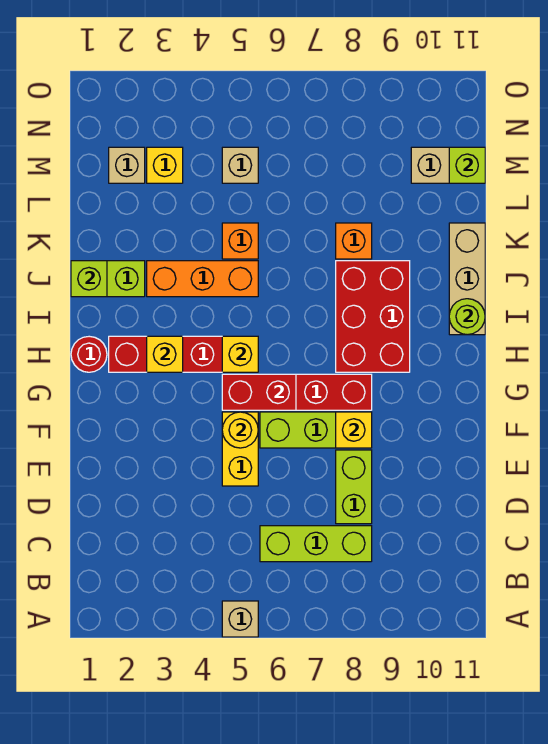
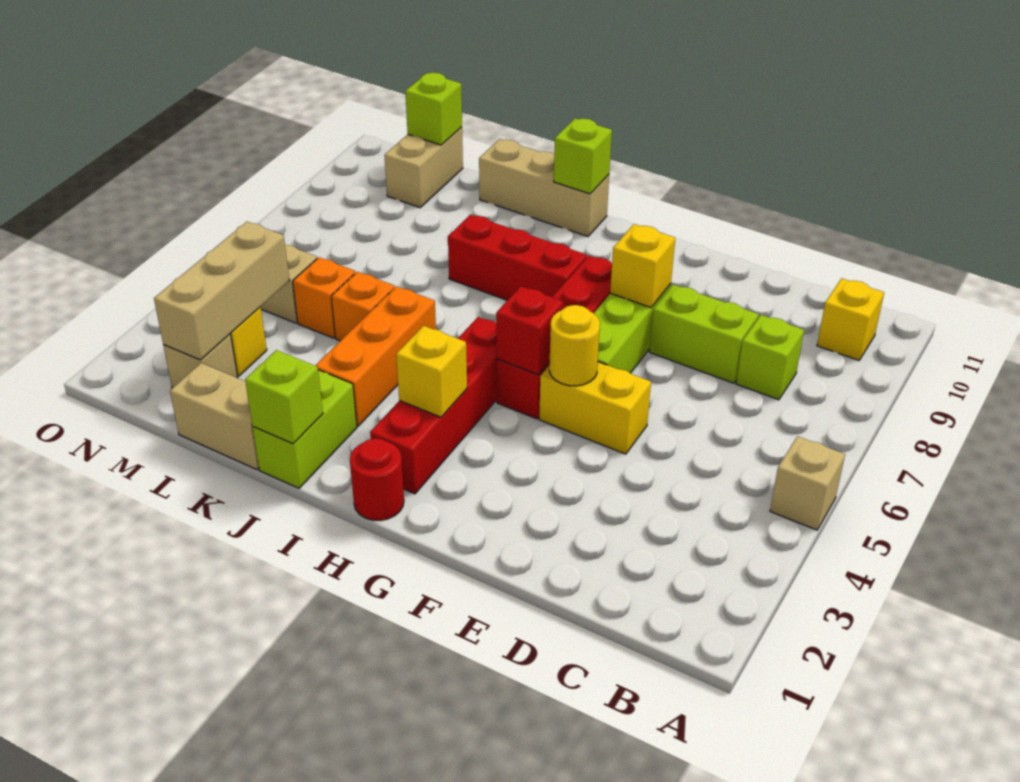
lime brick C6:C8 level 1 -> lime brick C8 level 1
red brick G5:G6 level 2 -> red brick G5 level 2
yellow brick H5 level 2 -> yellow brick B10 level 1
red brick H8:J9 level 1 -> red brick H8:J8 level 1
lime round brick I11 level 2 -> lime brick I11 level 2
none -> tan brick K1:L1 level 1
orange brick K8 level 1 -> orange brick L5 level 1
none -> tan brick M2:M4 level 2

